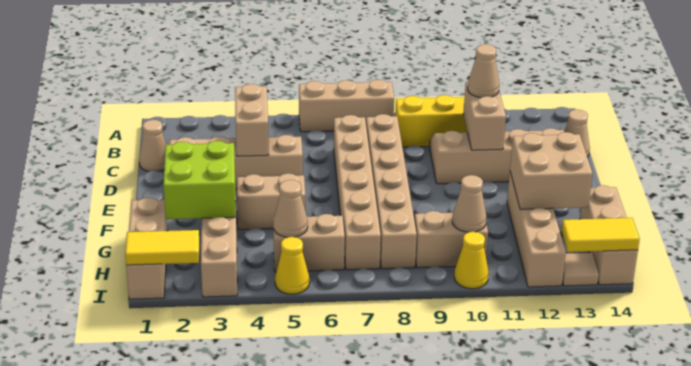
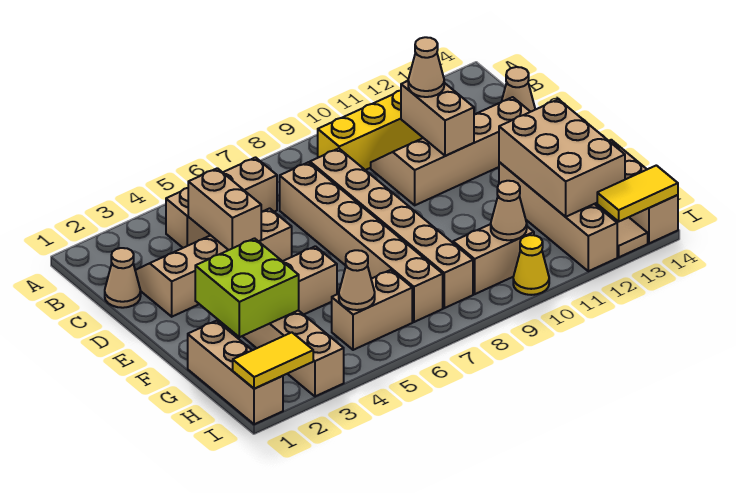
tan brick A6:A8 level 1 -> tan brick B4:B6 level 1
tan brick F12:G13 level 2 -> tan brick F12:H13 level 2
yellow cone I5 level 1 -> none

